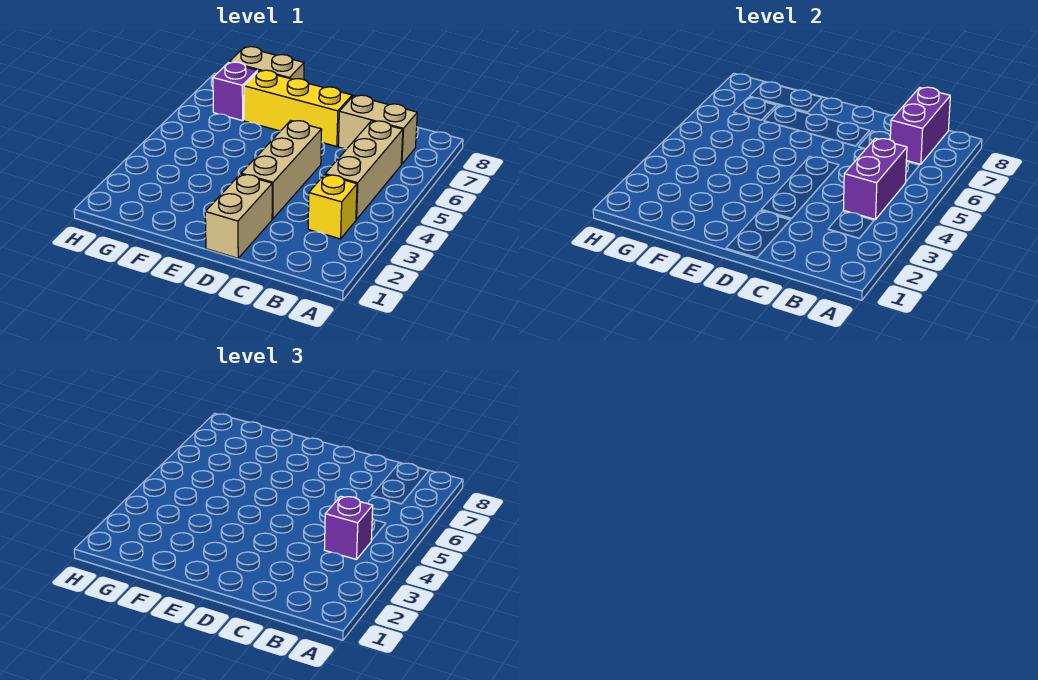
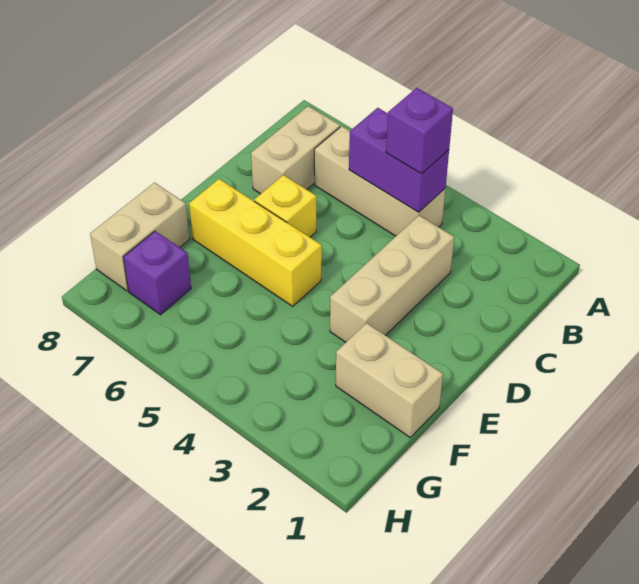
yellow brick B3 level 1 -> yellow brick D6 level 1
purple brick B7:B8 level 2 -> none
tan brick D1:D2 level 1 -> tan brick F1:F2 level 1
tan brick D3:D5 level 1 -> tan brick C3:E3 level 1
yellow brick D7:F7 level 1 -> yellow brick E5:E7 level 1

